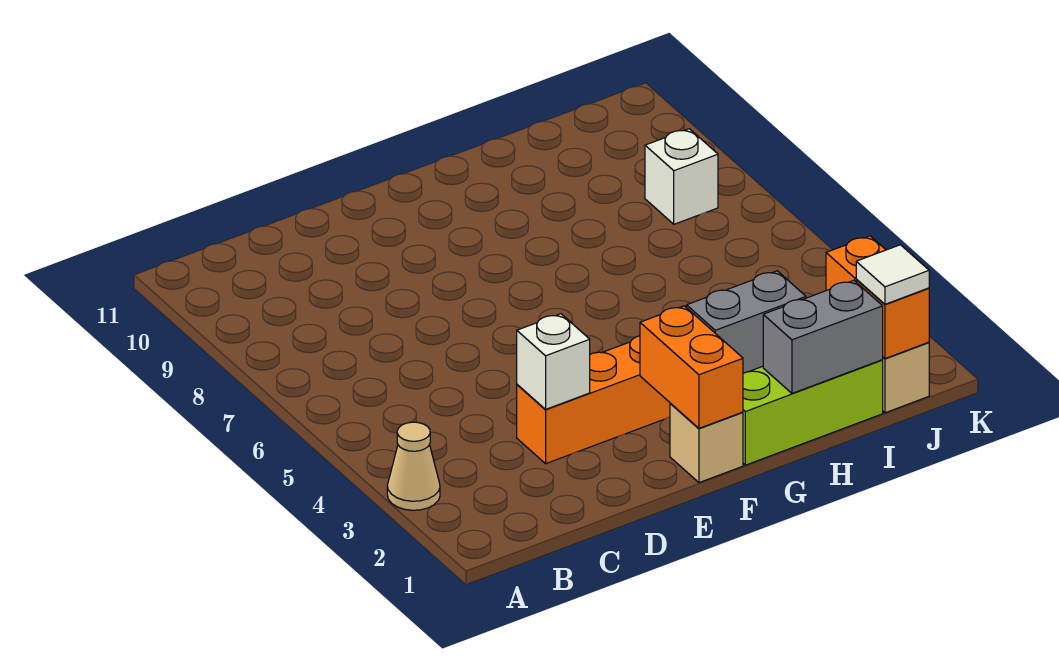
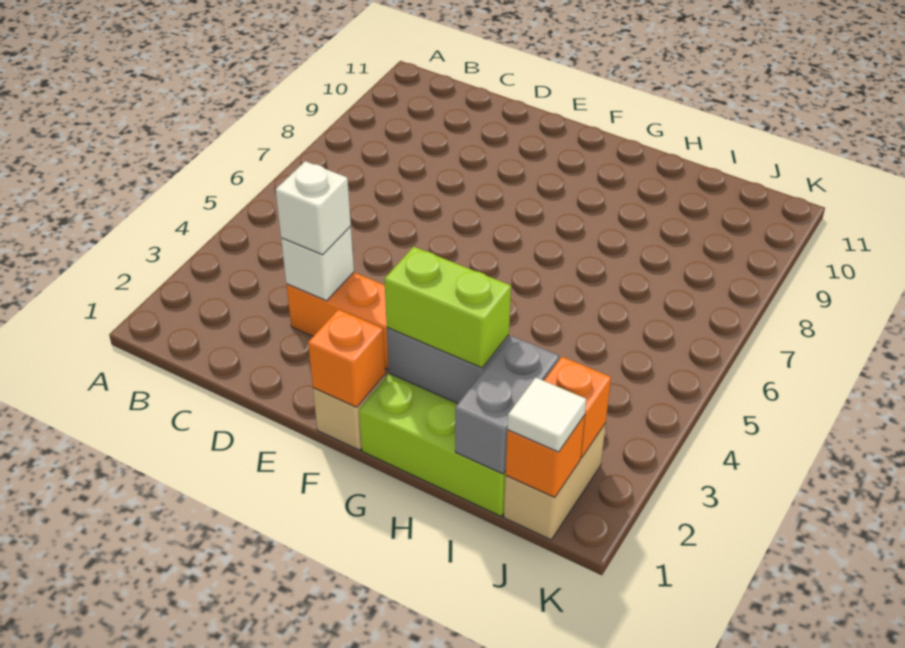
tan cone A3 level 1 -> none
orange brick F1:F2 level 2 -> orange brick F1 level 2
none -> lime brick G2:H2 level 3
grey brick H1:I1 level 2 -> grey brick I1:I2 level 2
white brick J8 level 1 -> white brick D3 level 3

